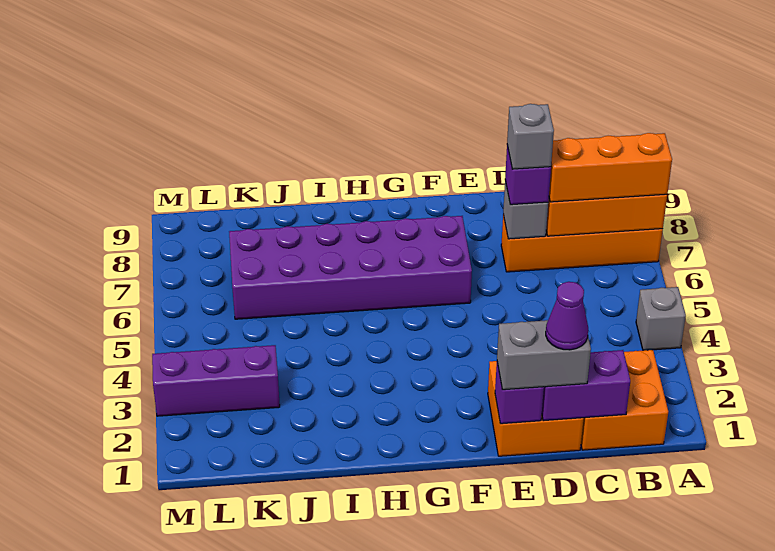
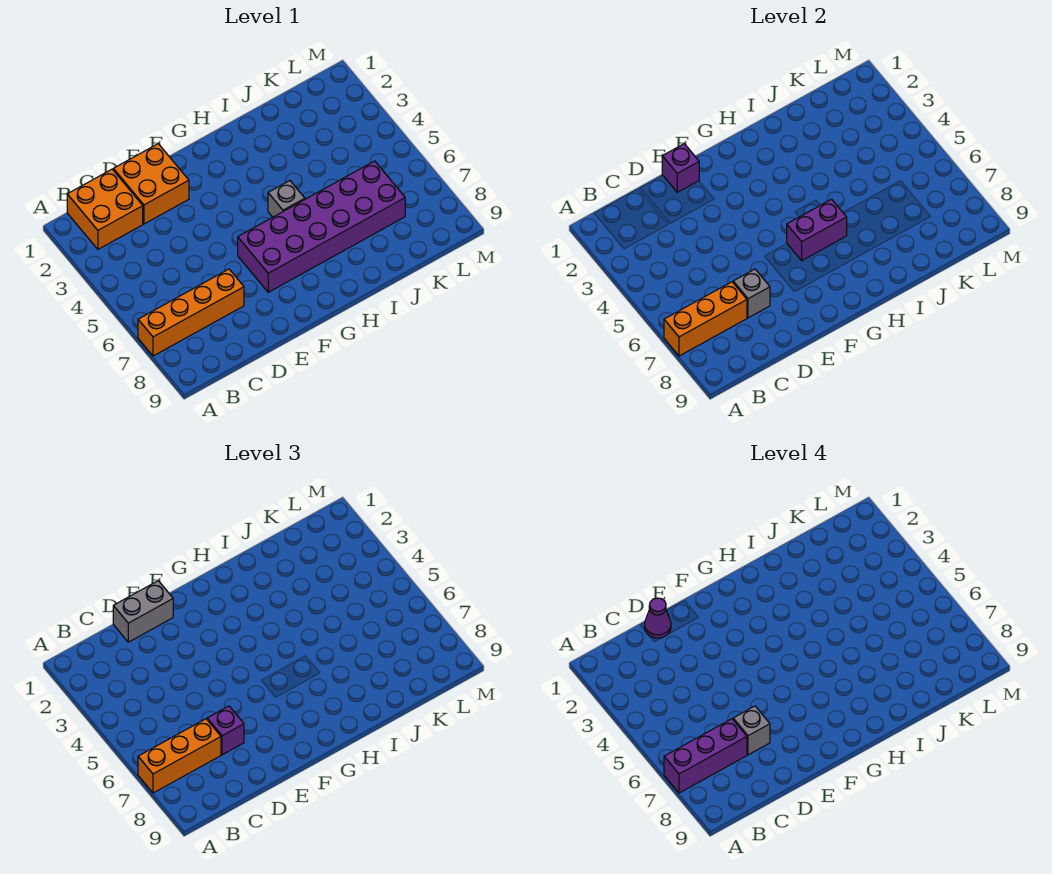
grey brick A4 level 1 -> grey brick H5 level 1
purple brick C1:D1 level 2 -> purple brick G6:H6 level 2
purple brick K3:M3 level 1 -> purple brick A7:C7 level 4

